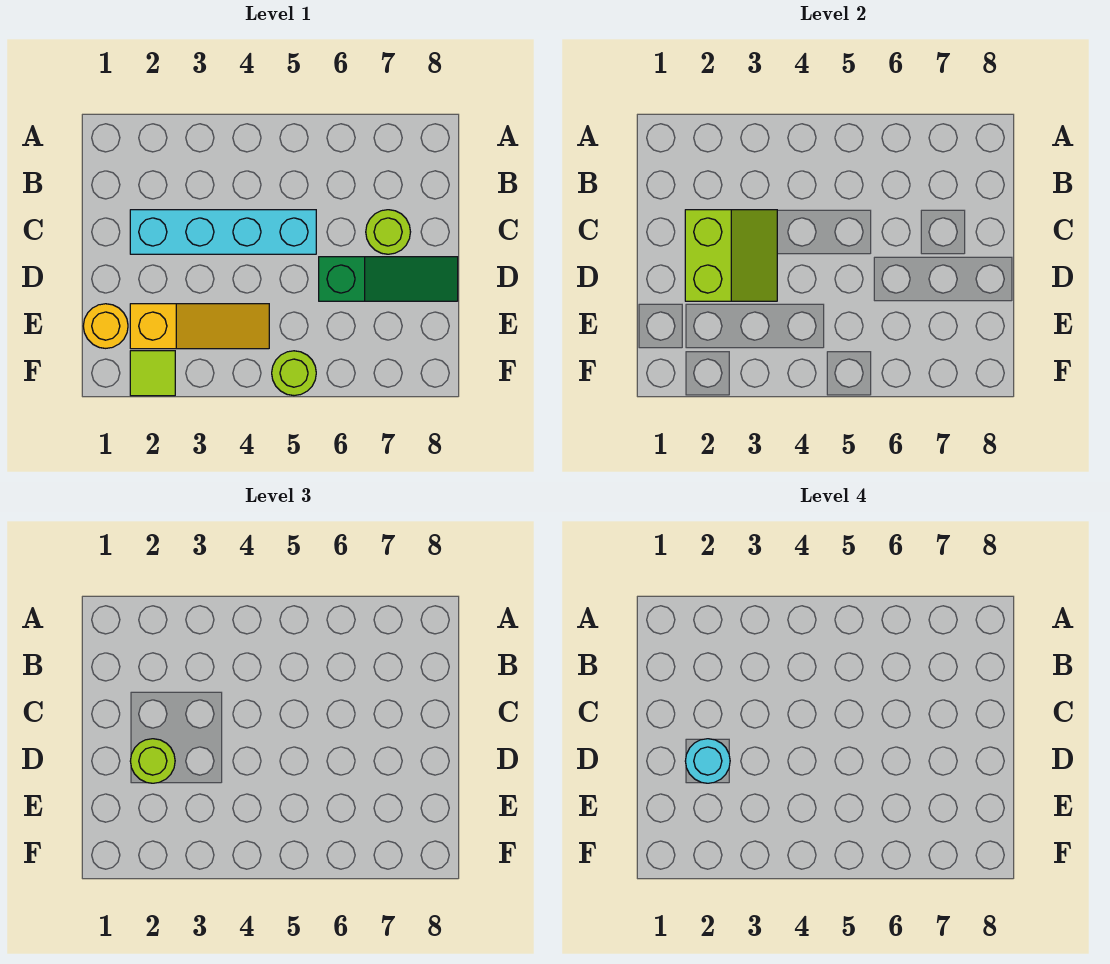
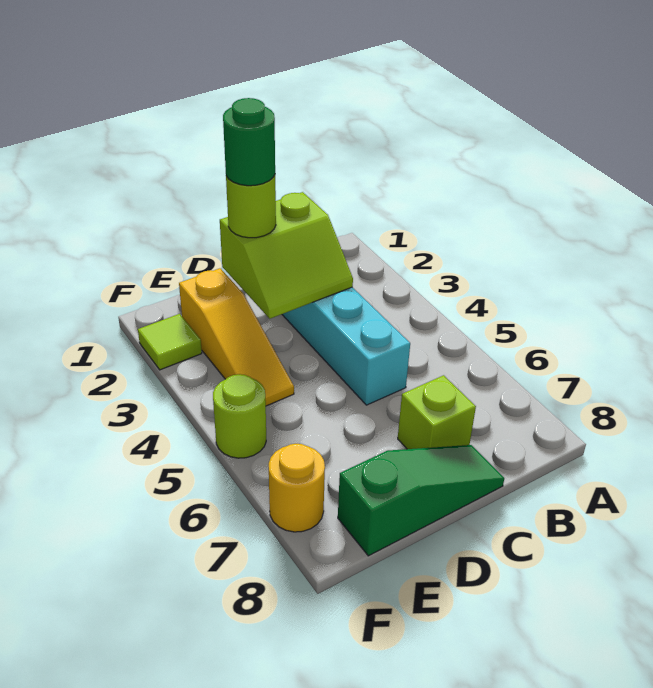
lime round brick C7 level 1 -> lime brick C7 level 1
cyan round brick D2 level 4 -> green round brick D2 level 4
green slope D6:D8 level 1 top 6 -> green slope C8:E8 level 1 top E
yellow round brick E1 level 1 -> yellow round brick F7 level 1

